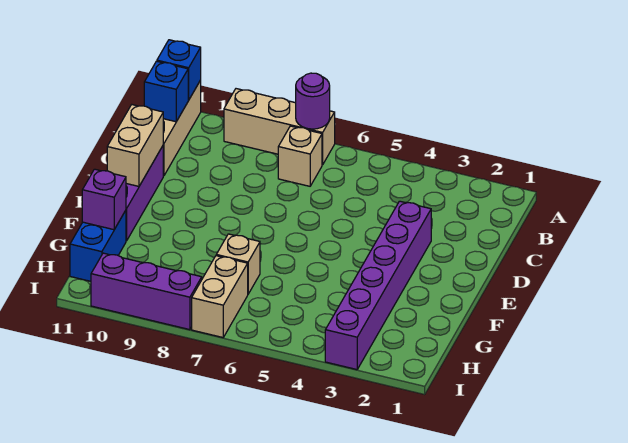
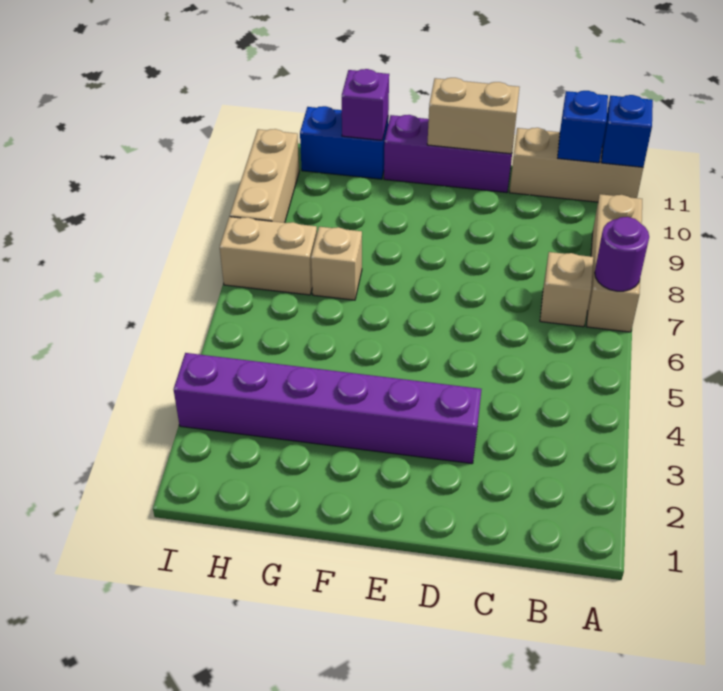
purple brick I8:I10 level 1 -> tan brick I8:I10 level 1

